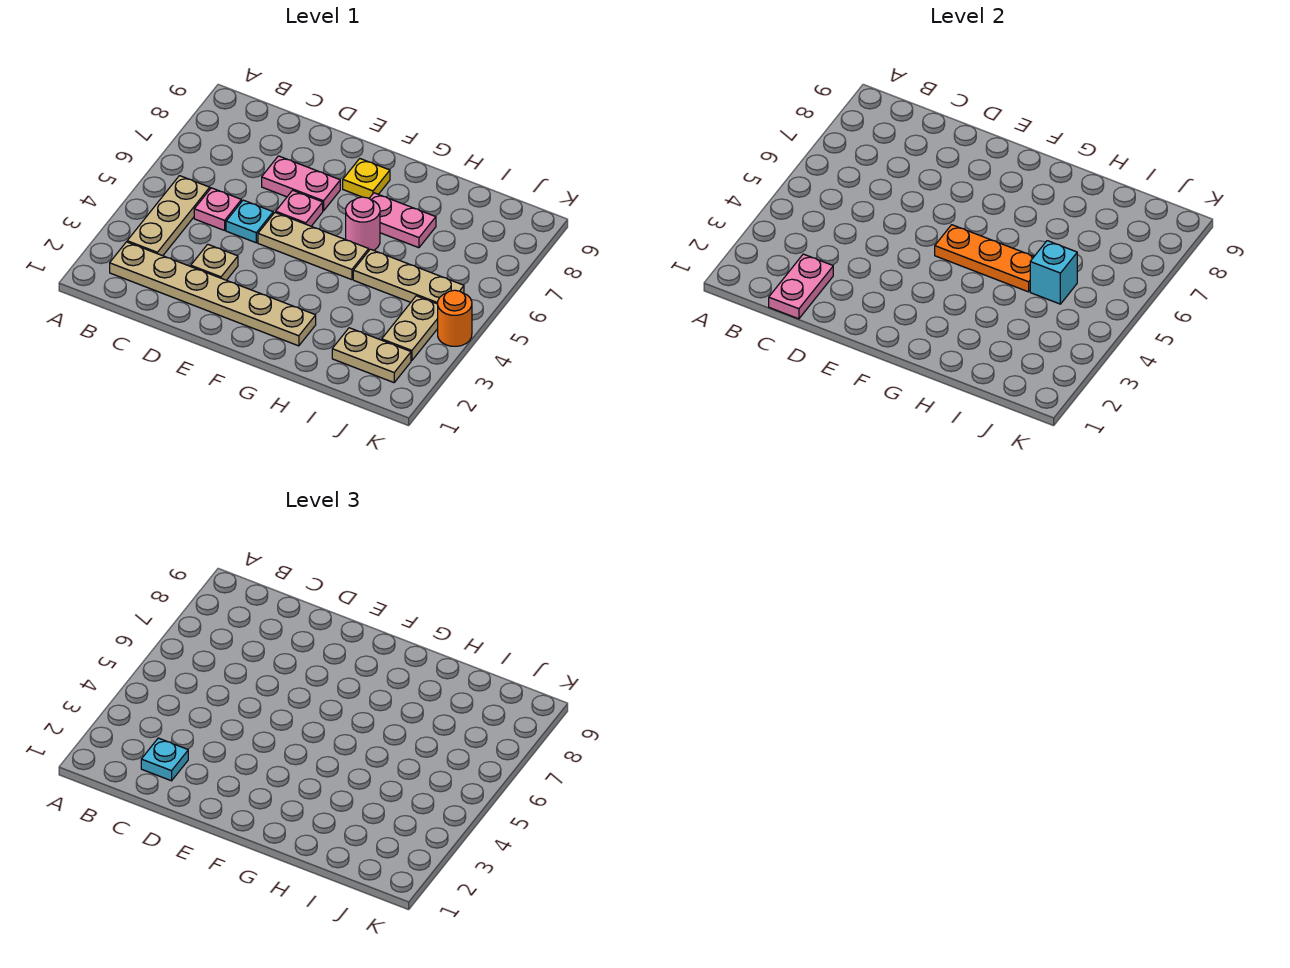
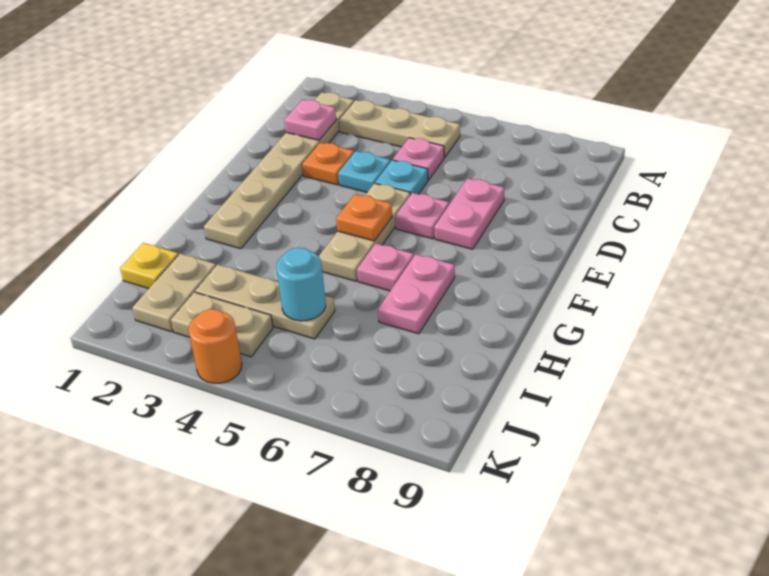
pink plate C1:C2 level 2 -> pink plate C2 level 2
cyan plate C2 level 3 -> cyan plate D4 level 1
tan plate D3 level 1 -> orange plate D3 level 1
orange plate F5:H5 level 2 -> orange plate F5 level 2
yellow plate F8 level 1 -> yellow plate I1 level 1
pink round brick G6 level 1 -> pink plate G6 level 1
tan plate H5:J5 level 1 -> tan plate I3:I5 level 1
cyan brick I5 level 2 -> cyan round brick I5 level 2

